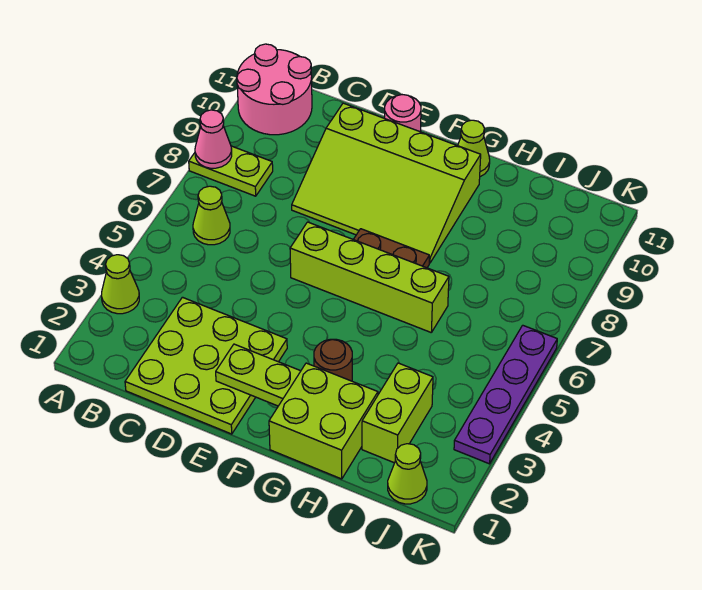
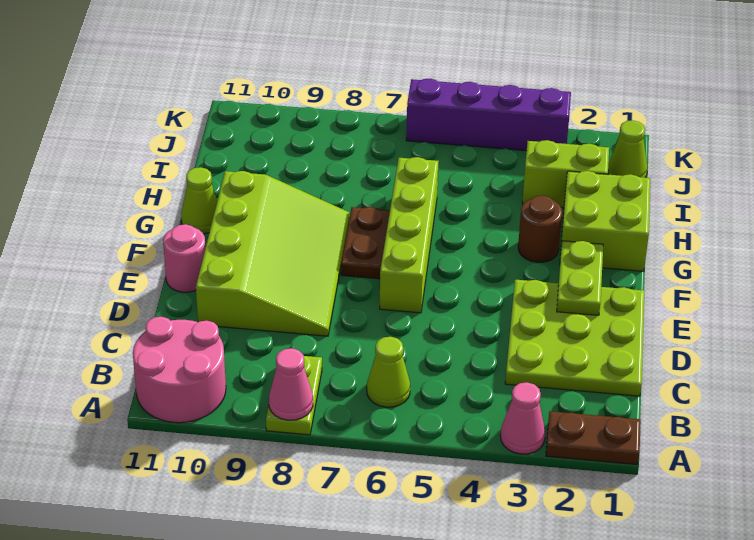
none -> brown plate A1:A2 level 1
lime cone A3 level 1 -> pink cone A3 level 1
purple plate K3:K6 level 1 -> purple brick K3:K6 level 1

